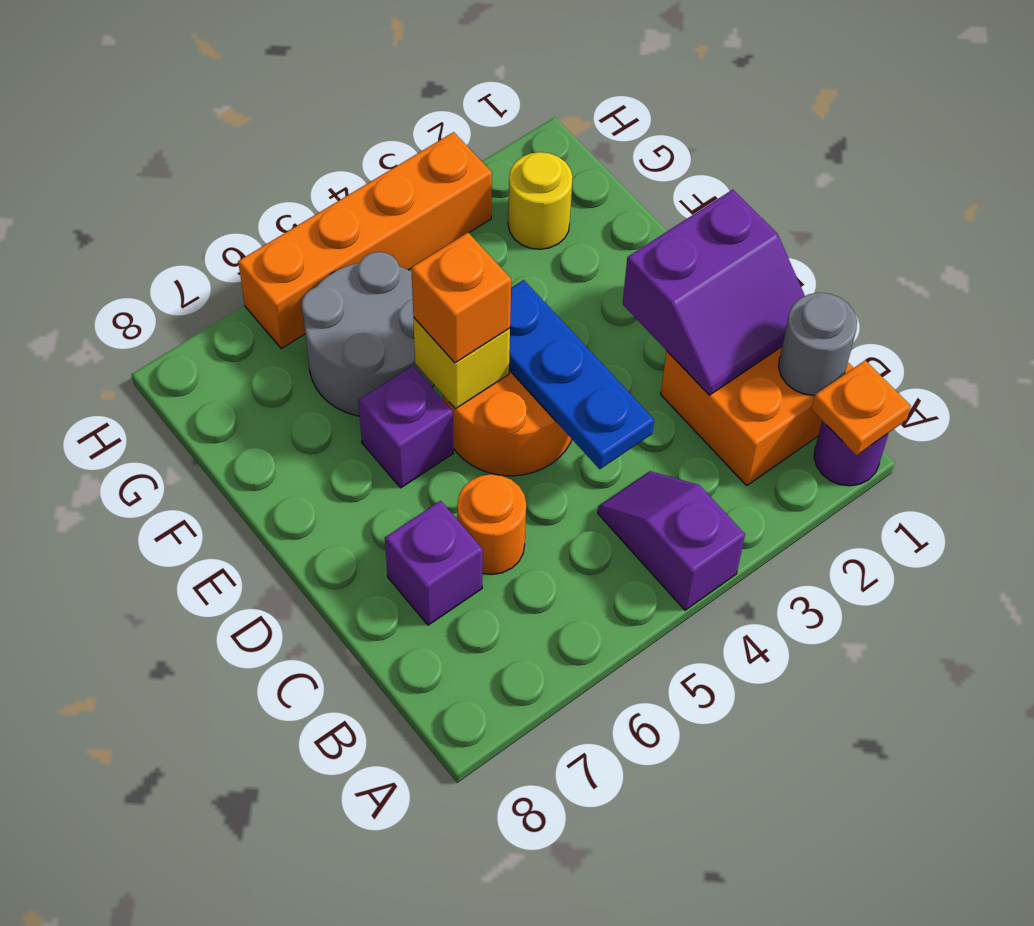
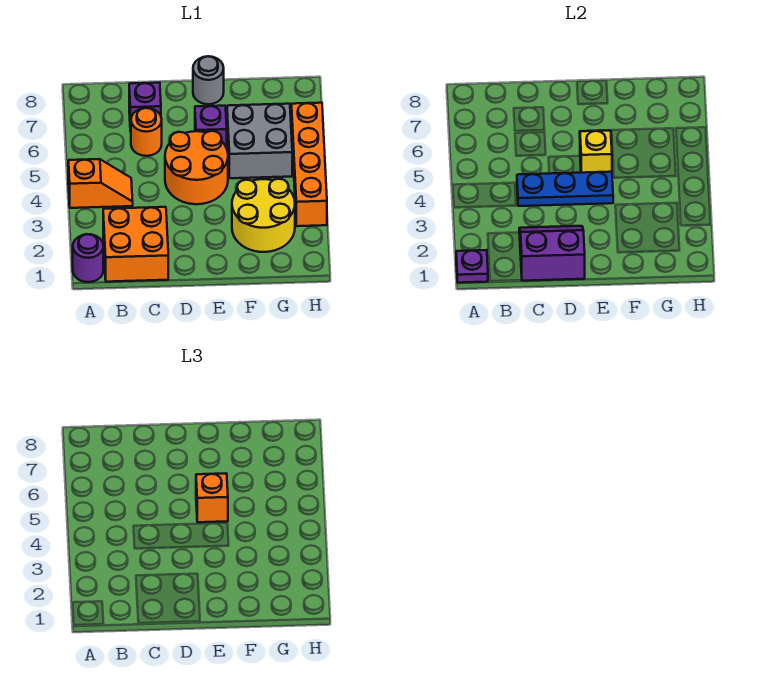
orange plate A1 level 2 -> purple plate A1 level 2
purple slope A4:B4 level 1 top A -> orange slope A4:B4 level 1 top A
grey round brick B1 level 2 -> grey round brick E8 level 1
purple slope C1:D2 level 2 top D -> purple slope C1:D2 level 2 top 1
grey round brick F5:G6 level 1 -> grey brick F5:G6 level 1
yellow round brick G2 level 1 -> yellow round brick F2:G3 level 1

